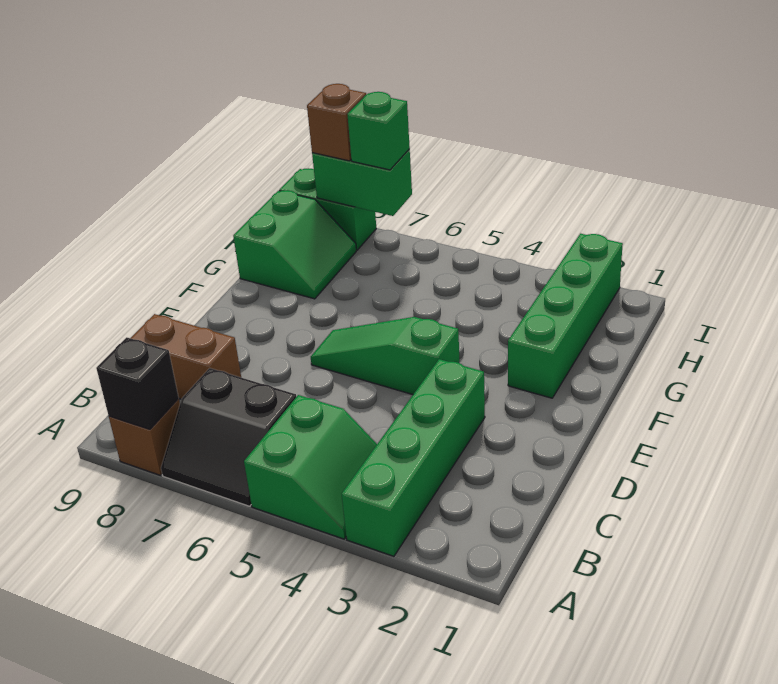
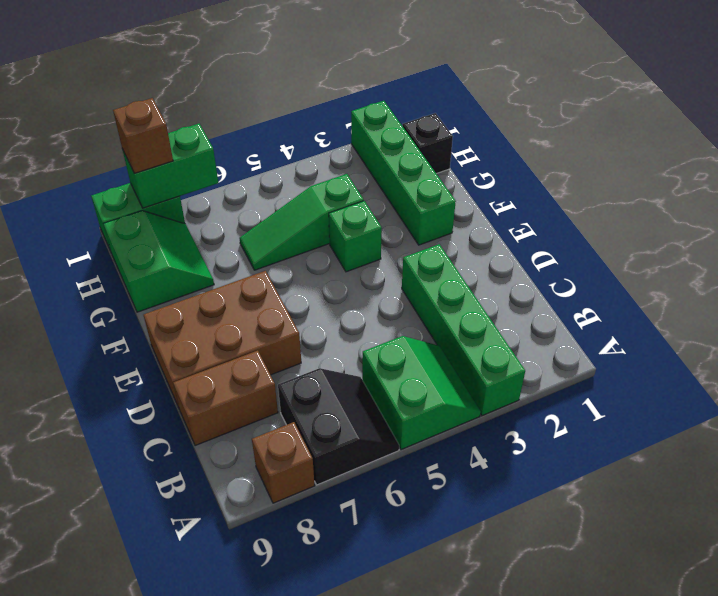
black slope A6:B7 level 1 top B -> black slope A6:B7 level 1 top 7
black brick A8 level 2 -> black brick H1 level 1
none -> brown brick D7:E9 level 1
green slope E4:E6 level 1 top 4 -> green slope G4:G6 level 1 top 4
green brick I7 level 3 -> green brick F4 level 1

